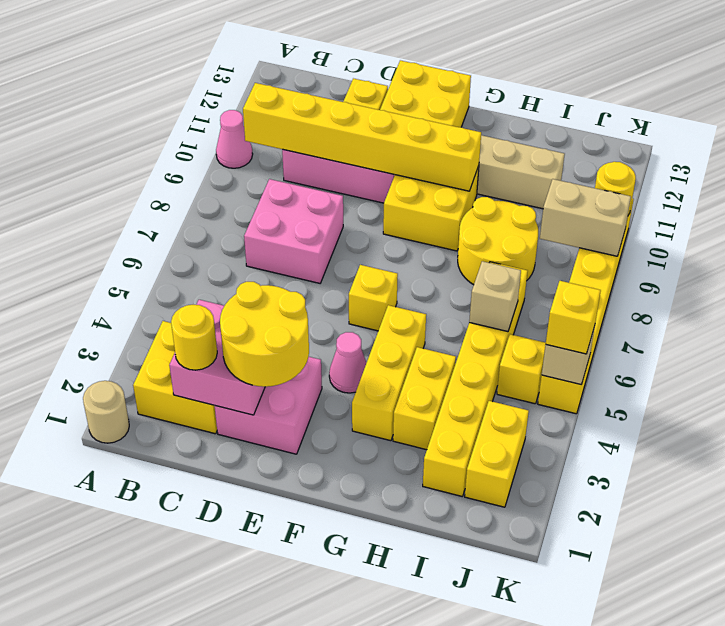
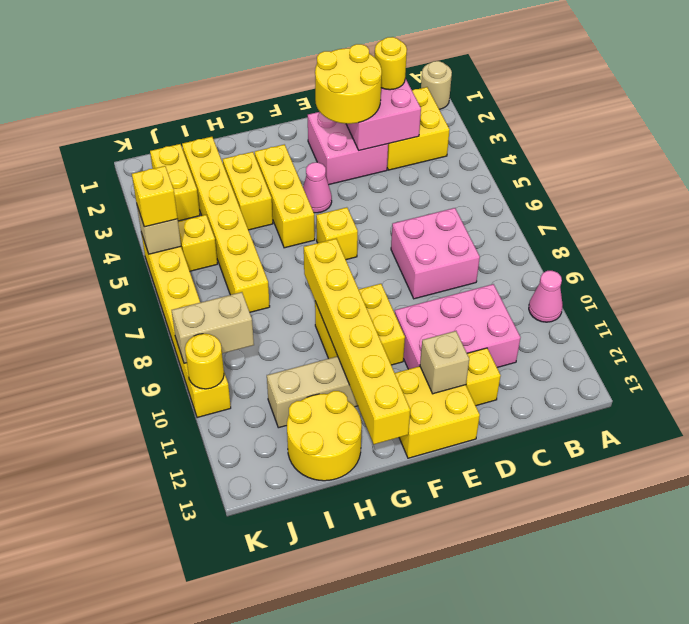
yellow brick B10:G10 level 2 -> yellow brick G8:G13 level 2
yellow round brick H8:I9 level 1 -> yellow round brick H12:I13 level 1
tan brick I6 level 2 -> tan brick E12 level 2

